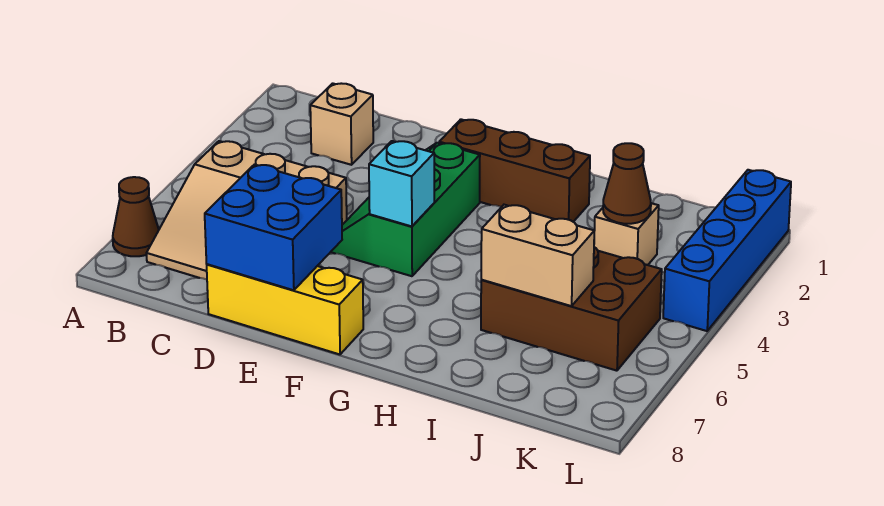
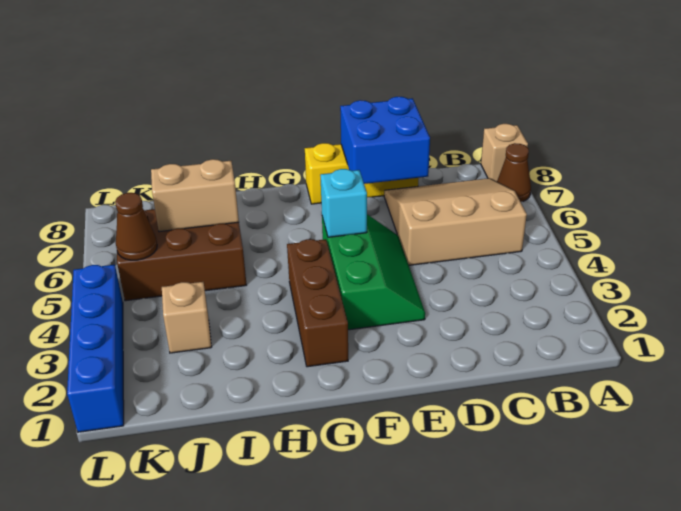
tan brick C2 level 1 -> tan brick A8 level 1
brown brick F2:H2 level 1 -> brown brick G2:G4 level 1
brown cone J3 level 2 -> brown cone K5 level 2

